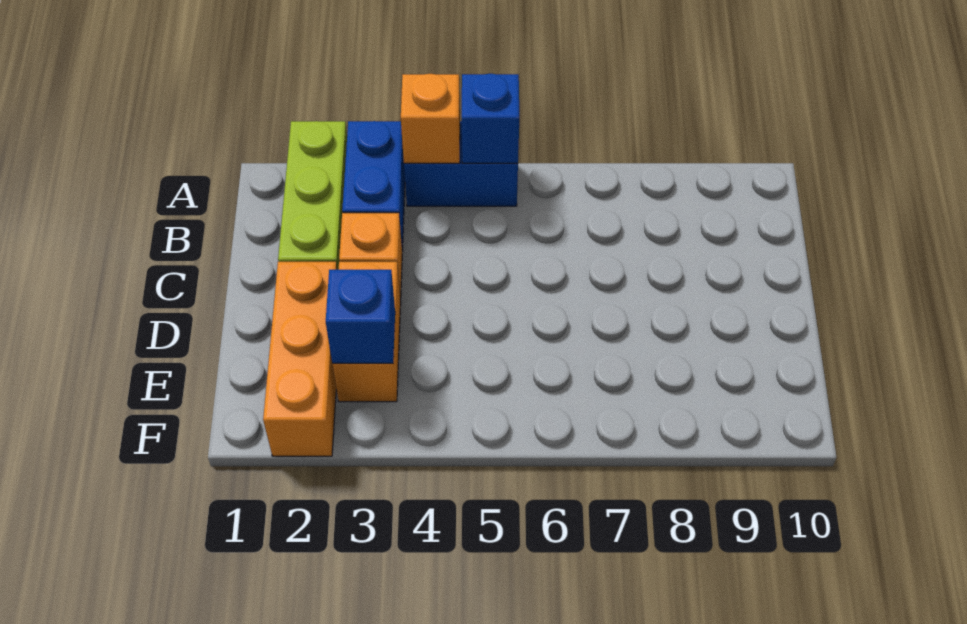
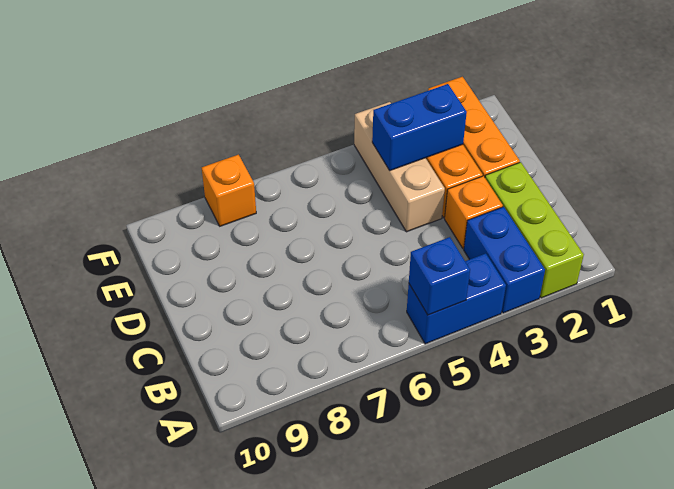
orange brick A4 level 2 -> orange brick F8 level 1
none -> tan brick D4:F4 level 1
blue brick E3 level 2 -> blue brick E3:E4 level 2

